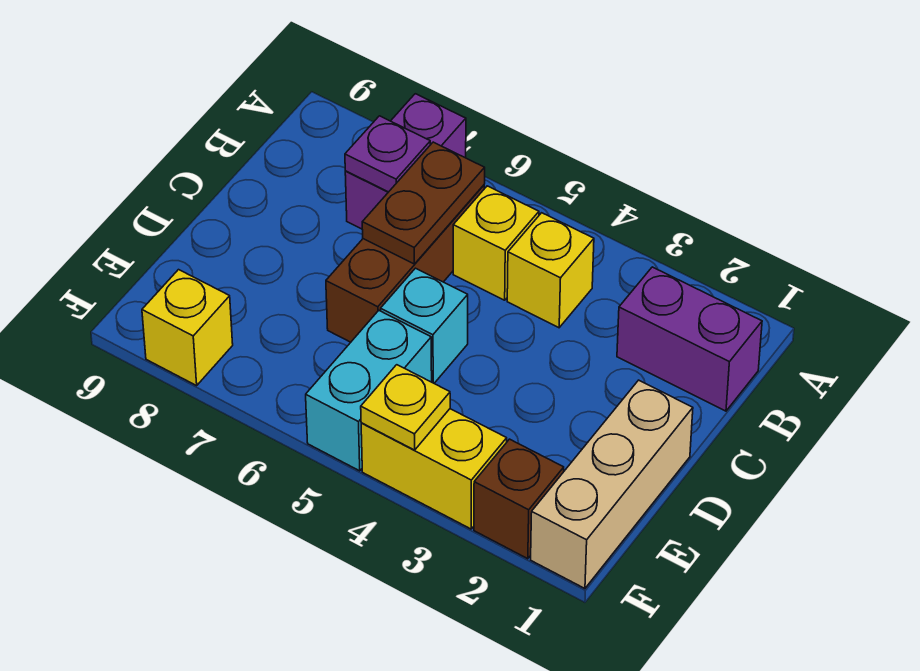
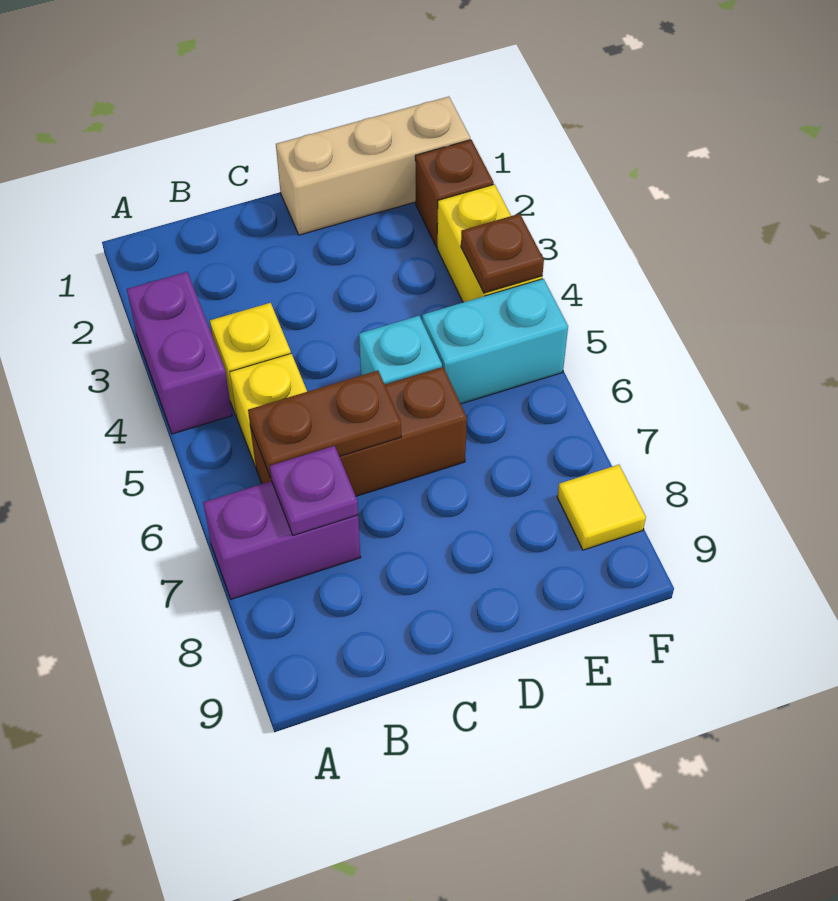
purple brick B1:B2 level 1 -> purple brick A3:A4 level 1
yellow plate F4 level 2 -> brown plate F4 level 2
yellow brick F8 level 1 -> yellow tile F8 level 1

